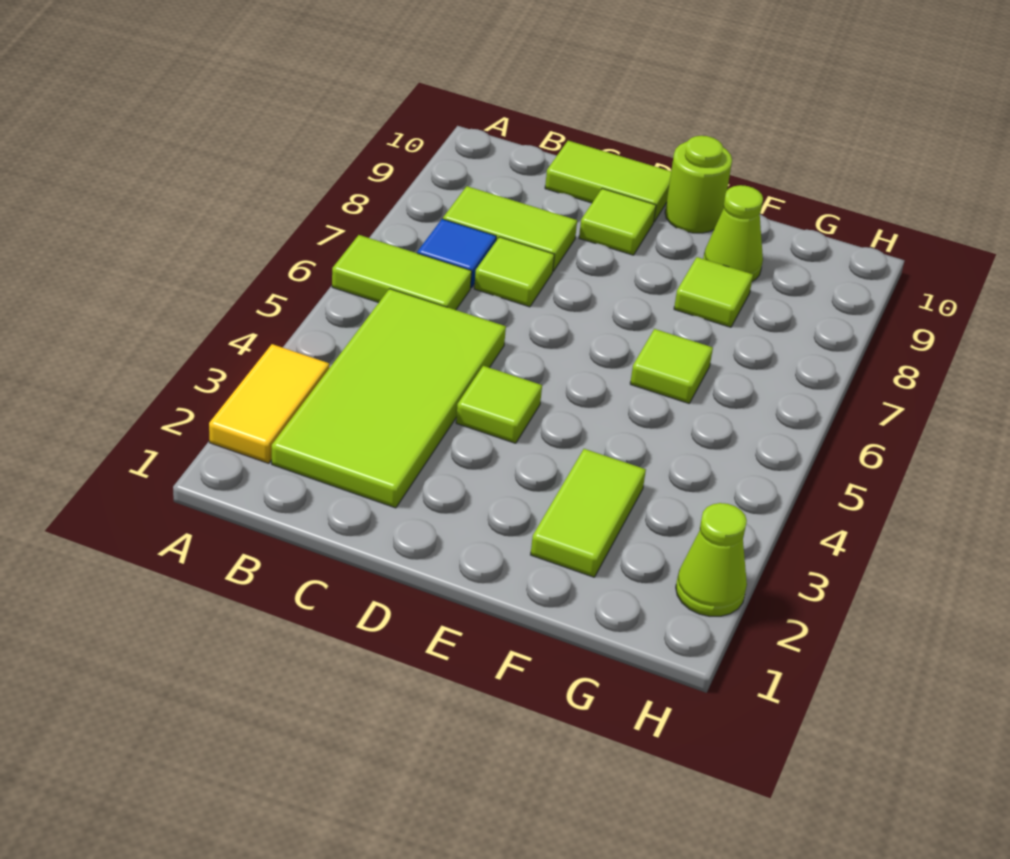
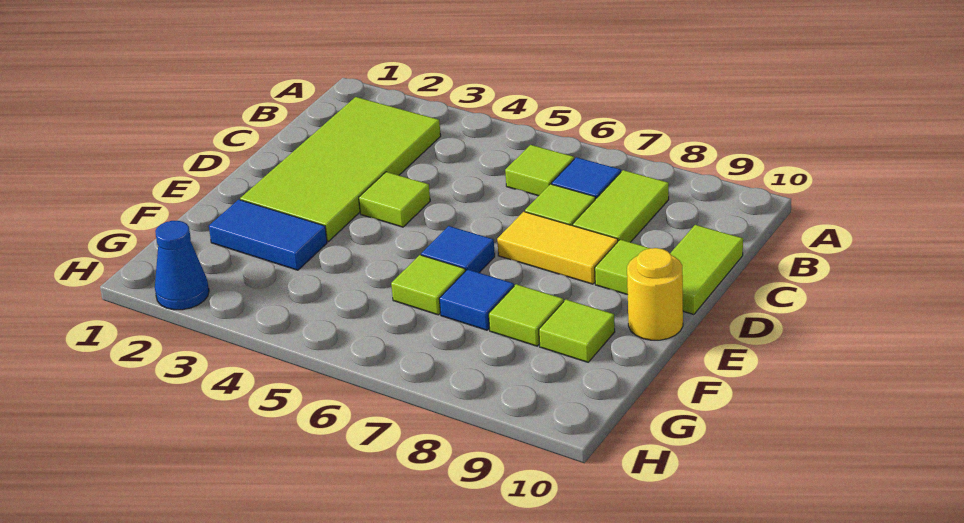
yellow tile A2:A3 level 1 -> yellow tile D7:D8 level 1
lime tile A6:B6 level 1 -> lime tile B6 level 1
lime tile B2:C5 level 1 -> lime tile B2:E3 level 1
none -> blue tile E6 level 1
lime round brick E10 level 1 -> yellow round brick E10 level 1
lime tile F2:F3 level 1 -> blue tile F2:F3 level 1
none -> blue tile F7 level 1
lime cone F9 level 1 -> lime tile F9 level 1
lime cone H2 level 1 -> blue cone H2 level 1

